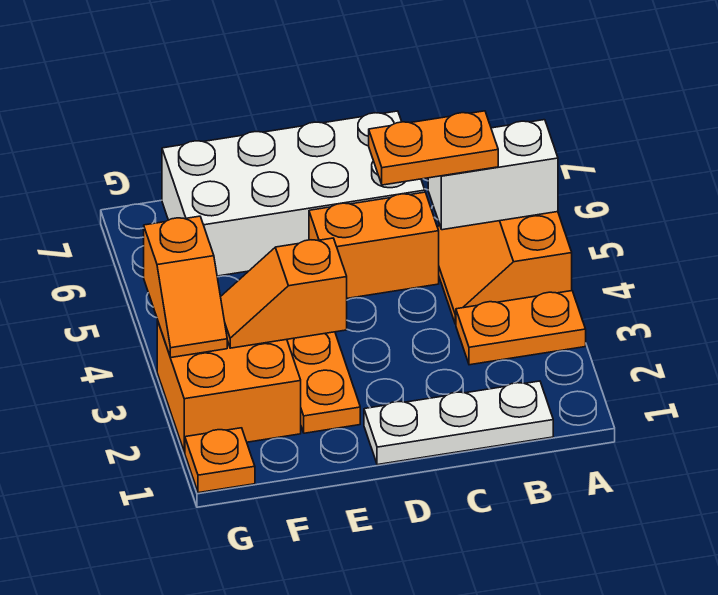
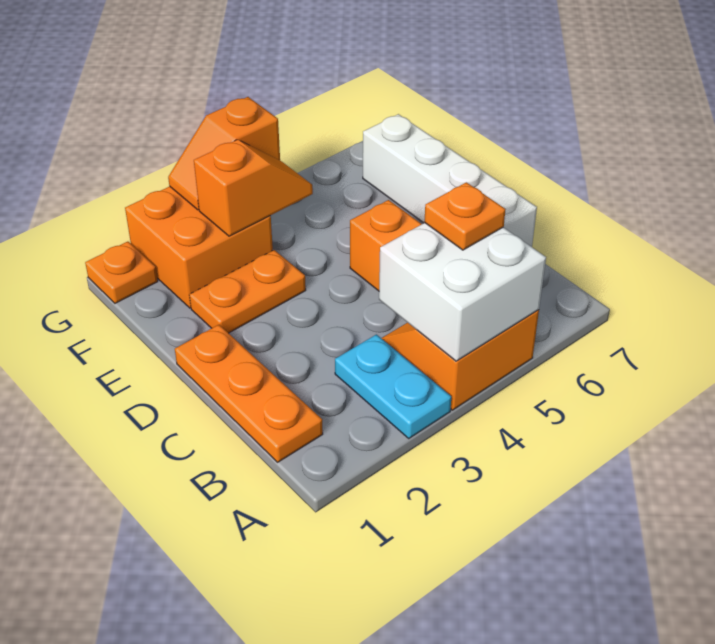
orange plate A3:B3 level 1 -> cyan plate A3:B3 level 1
white brick A5:B5 level 2 -> white brick A4:B5 level 2
white plate B1:D1 level 1 -> orange plate B1:D1 level 1
orange plate B5:C5 level 3 -> orange plate B5 level 3
white brick C6:F7 level 1 -> white brick C7:F7 level 1
orange slope E3:F3 level 2 top E -> orange slope F3:F4 level 2 top 3

